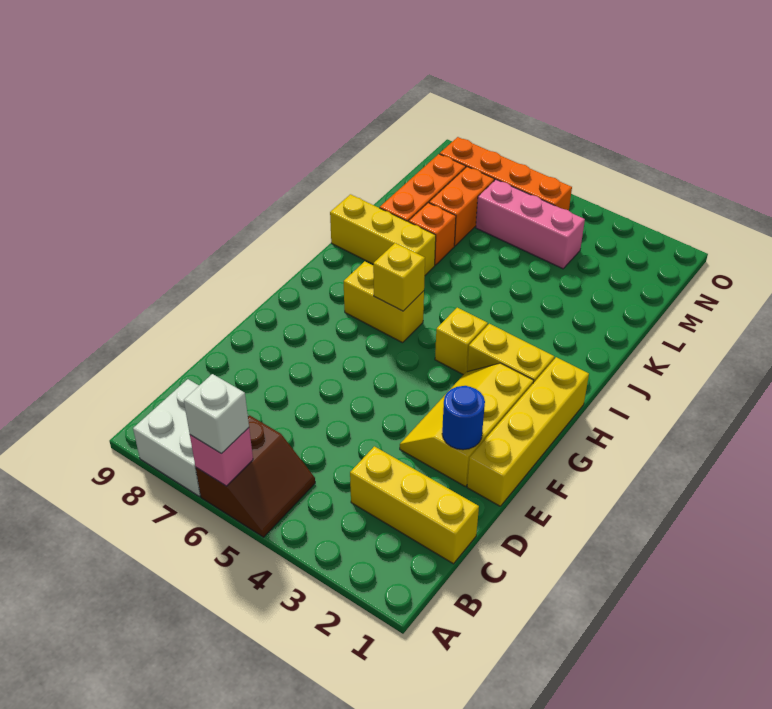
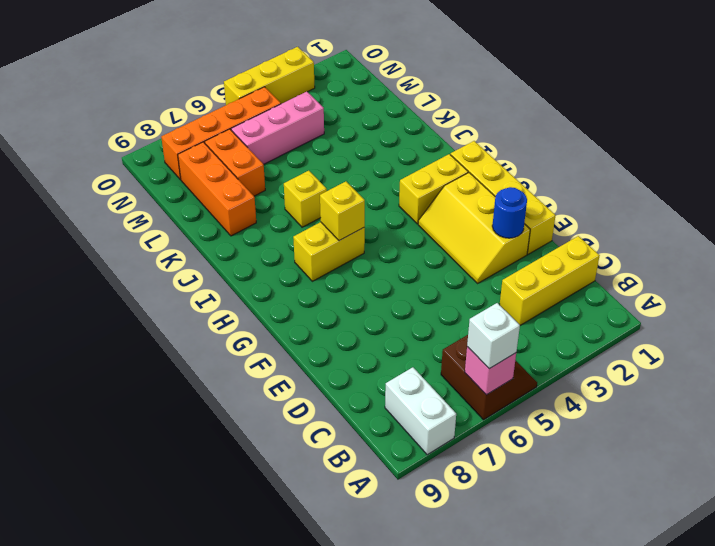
white brick A7:B8 level 1 -> white brick A8:B8 level 1
yellow brick H4 level 1 -> yellow brick J6 level 1
yellow brick J7:J9 level 1 -> yellow brick O3:O5 level 1
orange brick K7 level 1 -> none

